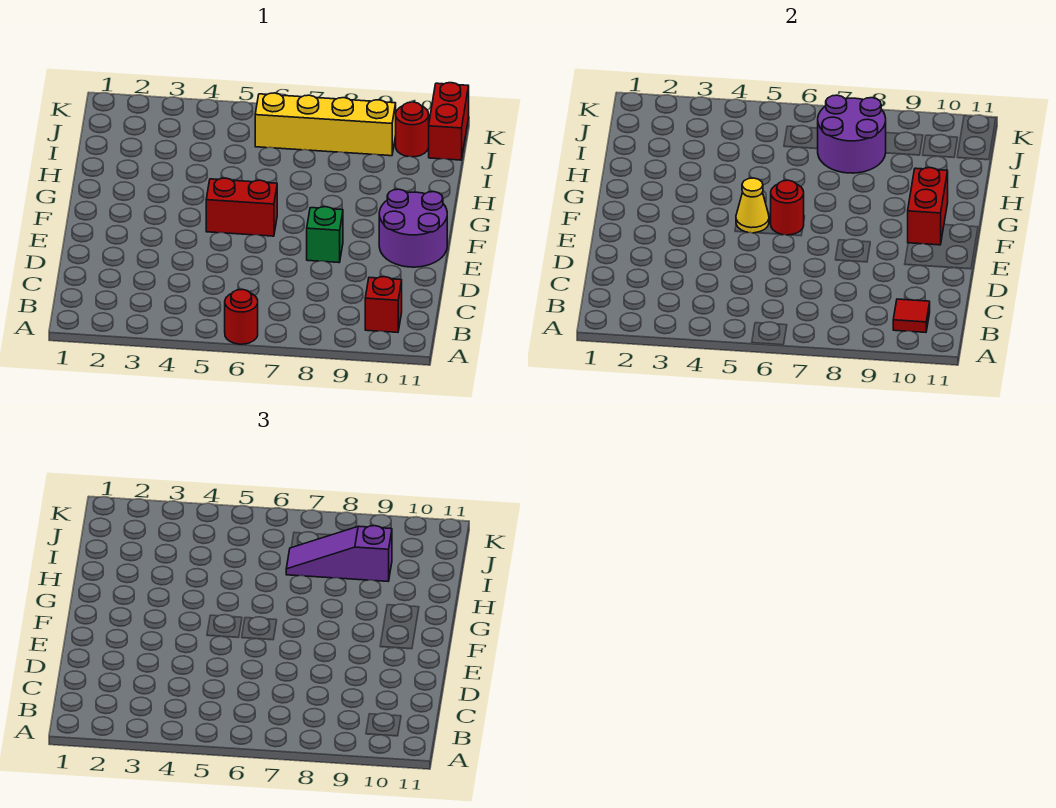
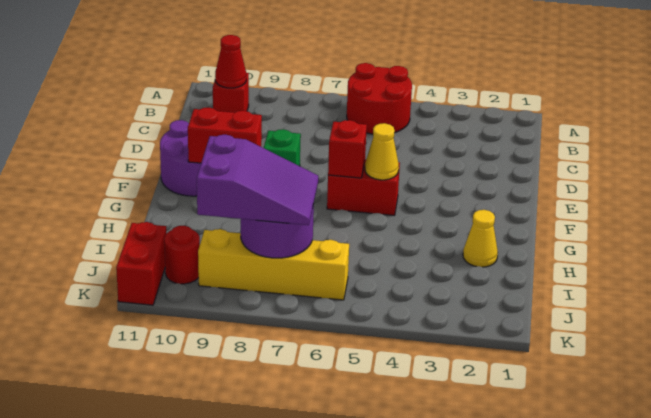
red round brick A6 level 1 -> red round brick A5:B6 level 1
red tile B10 level 2 -> red cone B10 level 2
red round brick F6 level 2 -> red brick F6 level 2
red brick F10:G10 level 2 -> red brick F9:F10 level 2
none -> yellow cone H2 level 1
purple slope I7:I9 level 3 top 9 -> purple slope I7:J9 level 3 top 9

